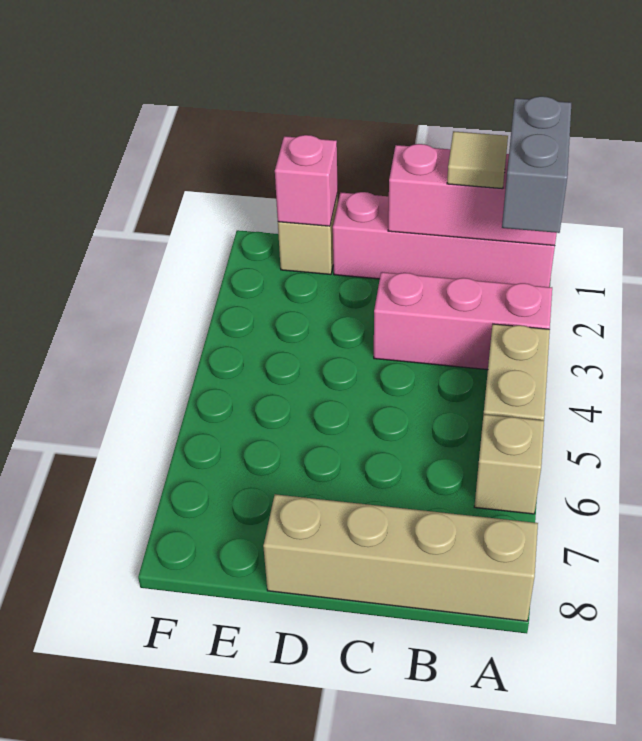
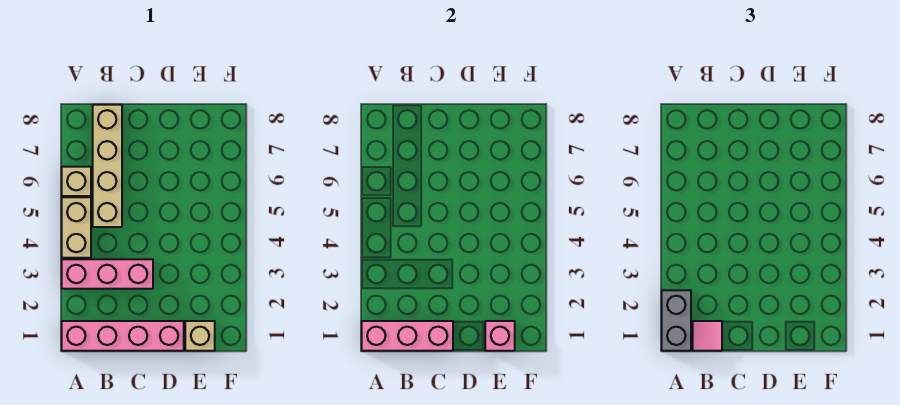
tan brick A8:D8 level 1 -> tan brick B5:B8 level 1
tan tile B1 level 3 -> pink tile B1 level 3

